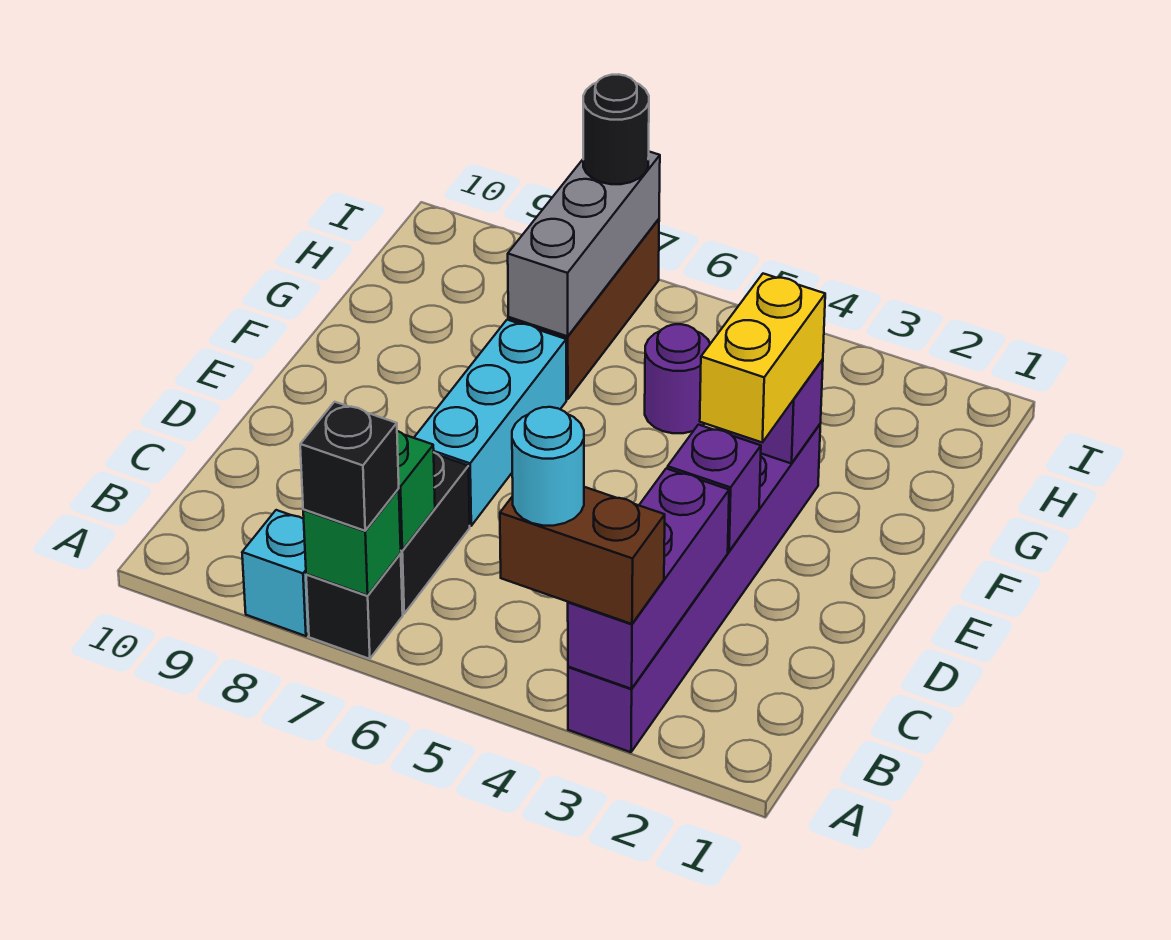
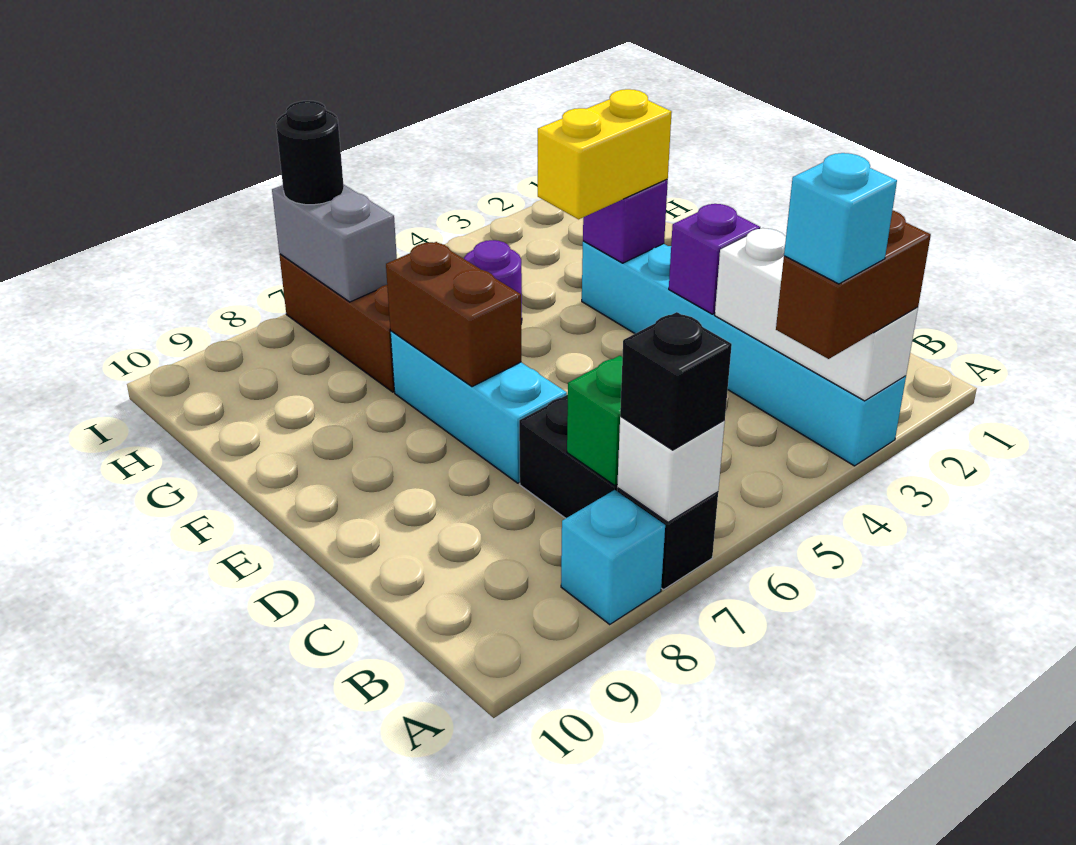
purple brick A3:F3 level 1 -> cyan brick A3:F3 level 1
purple brick A3:C3 level 2 -> white brick A3:C3 level 2
cyan round brick A4 level 4 -> cyan brick A4 level 4
green brick A7 level 2 -> white brick A7 level 2
yellow brick E3:F3 level 3 -> yellow brick F3:F4 level 3
none -> brown brick E7:F7 level 2
grey brick G7:I7 level 2 -> grey brick H7:I7 level 2

